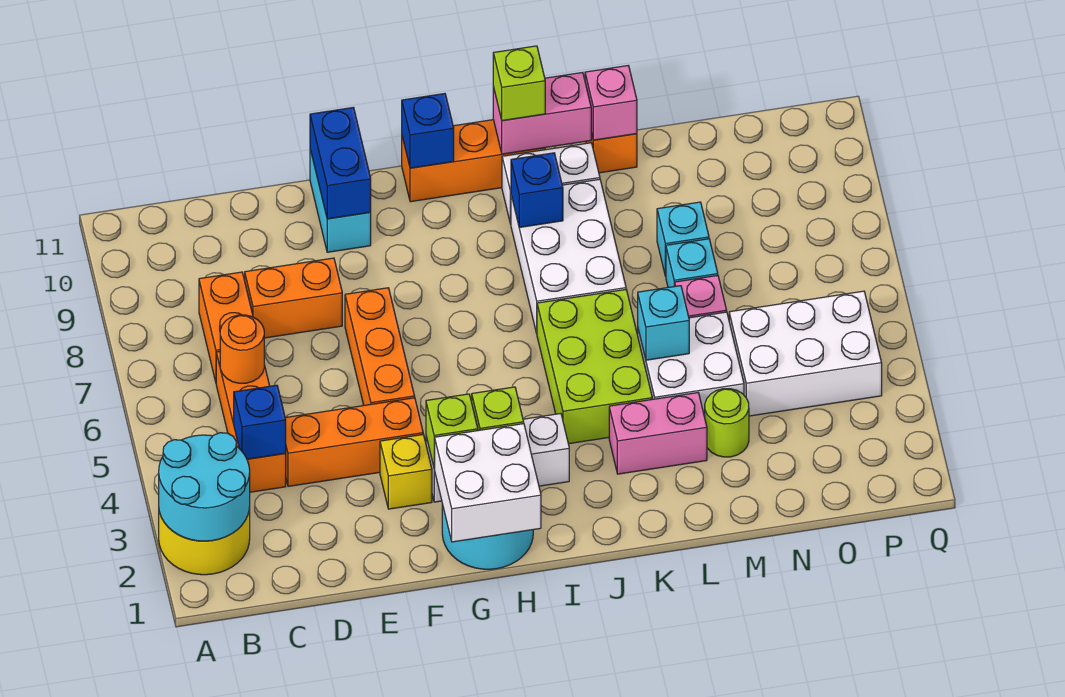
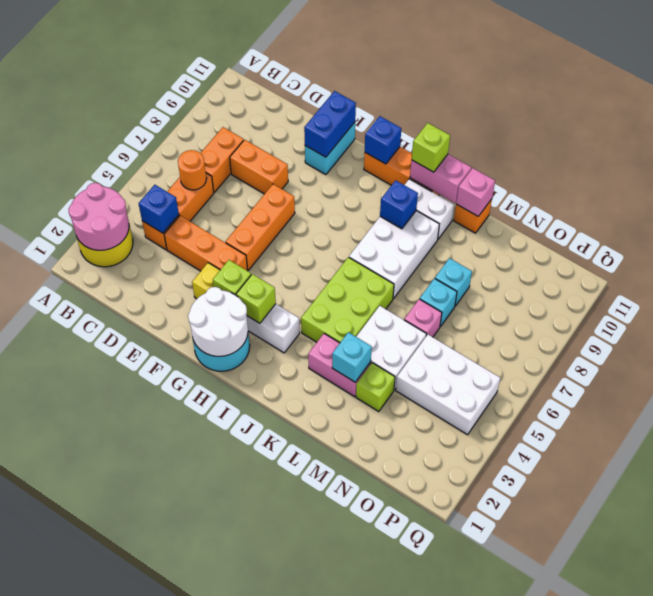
cyan round brick A2:B3 level 2 -> pink round brick A2:B3 level 2
white brick G1:H2 level 2 -> white round brick G1:H2 level 2
cyan brick L5 level 2 -> cyan brick L3 level 2
lime round brick M3 level 1 -> lime brick M3 level 1

